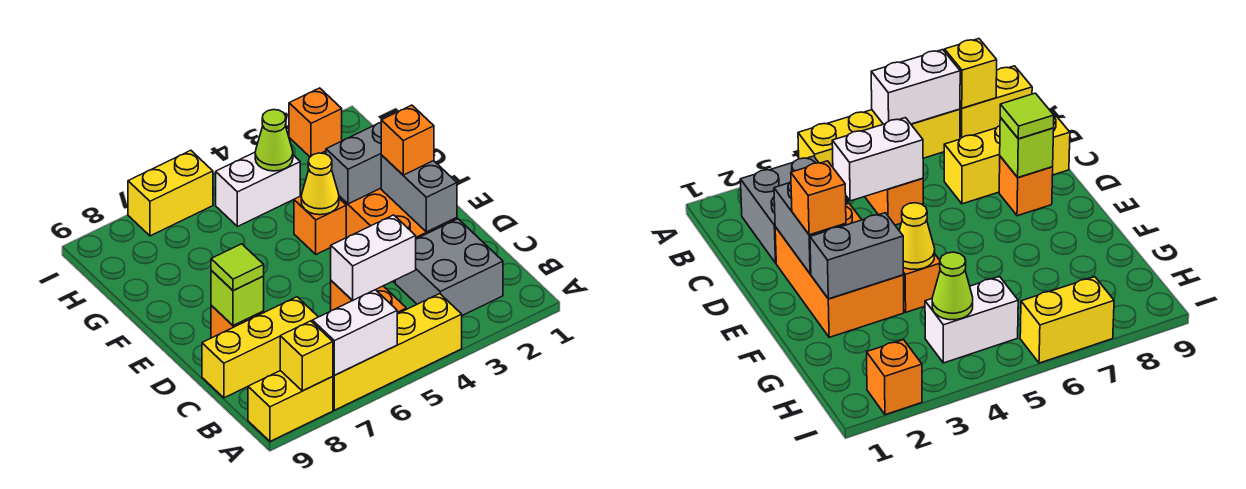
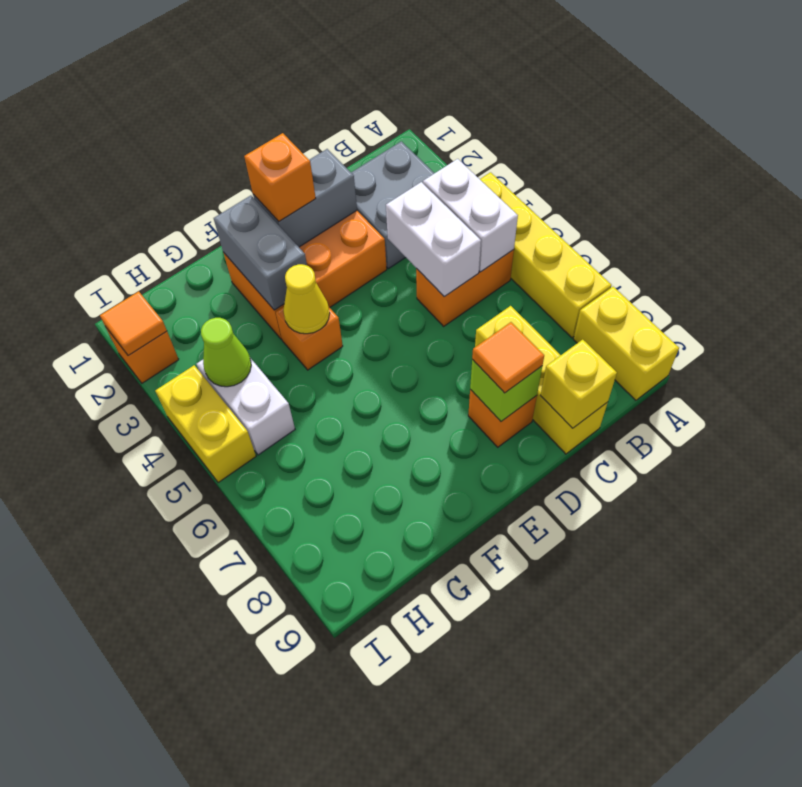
white brick A6:A7 level 2 -> white brick B4:B5 level 2
yellow brick A8 level 2 -> yellow brick C9 level 2
lime tile D8 level 3 -> orange tile D8 level 3
none -> orange tile I2 level 2
yellow brick I6:I7 level 1 -> yellow brick I4:I5 level 1

